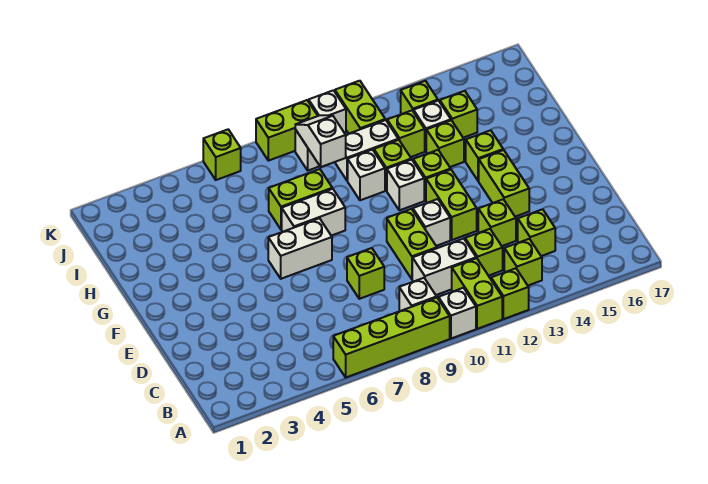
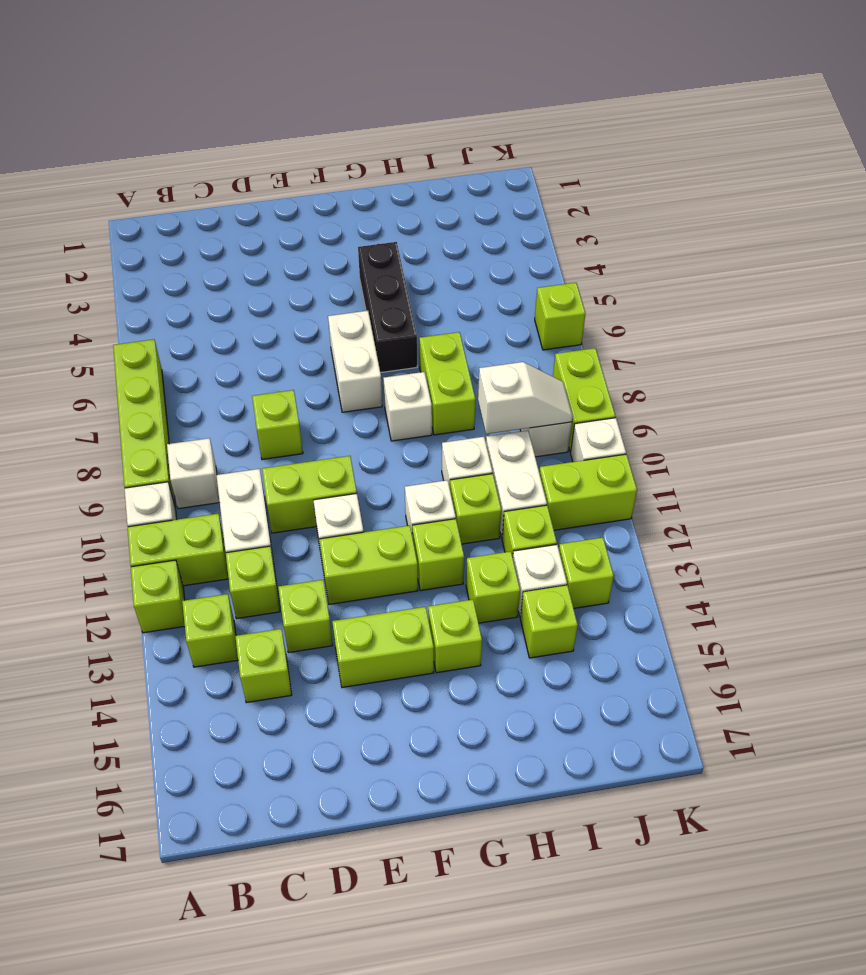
none -> black brick G4:G6 level 1
white brick G7:G8 level 1 -> white brick G8 level 1

